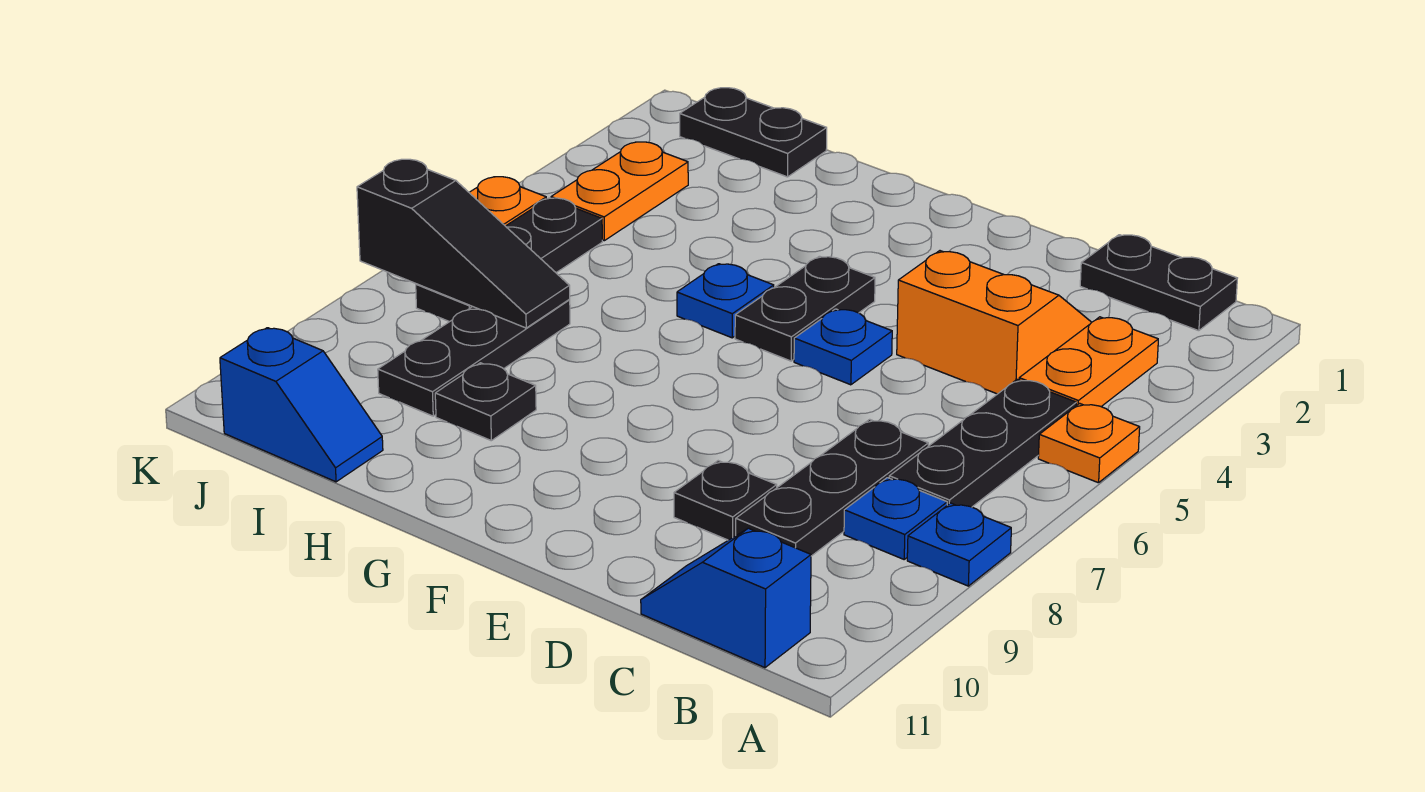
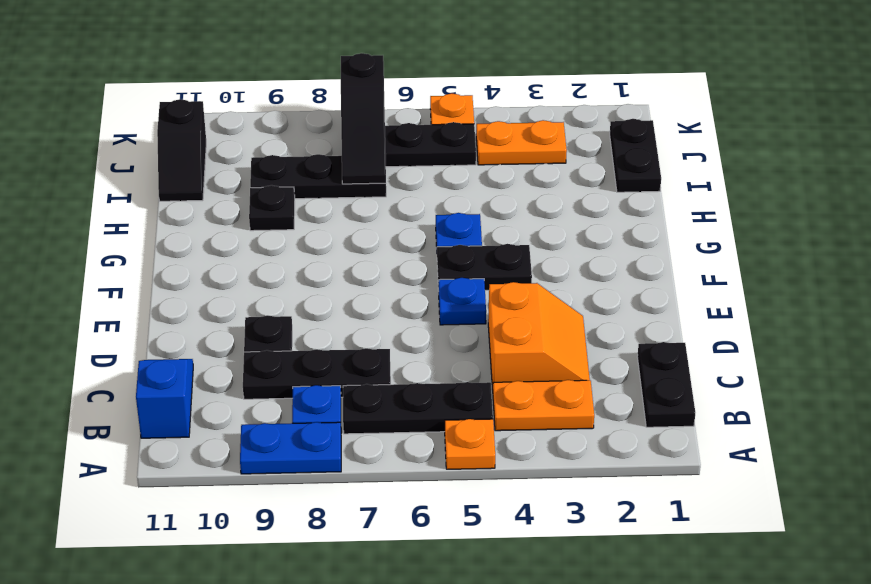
blue plate A8 level 1 -> blue plate A8:A9 level 1
blue slope I11:J11 level 1 top J -> black slope I11:J11 level 1 top J

